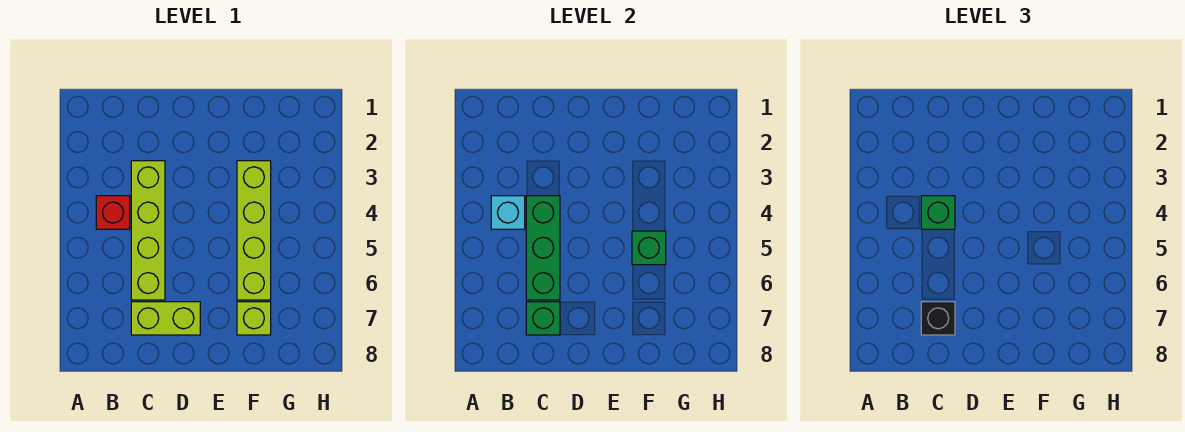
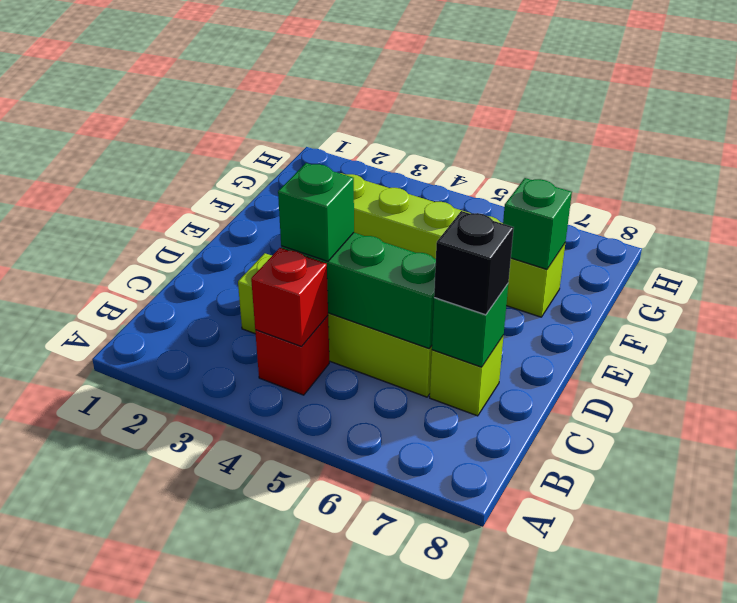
cyan brick B4 level 2 -> red brick B4 level 2
lime brick C7:D7 level 1 -> lime brick C7 level 1
green brick F5 level 2 -> green brick F7 level 2

